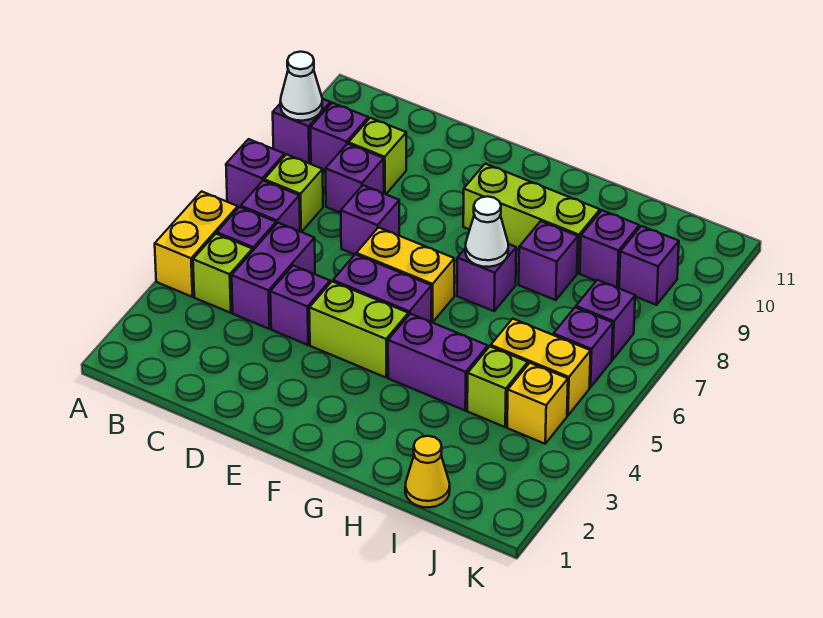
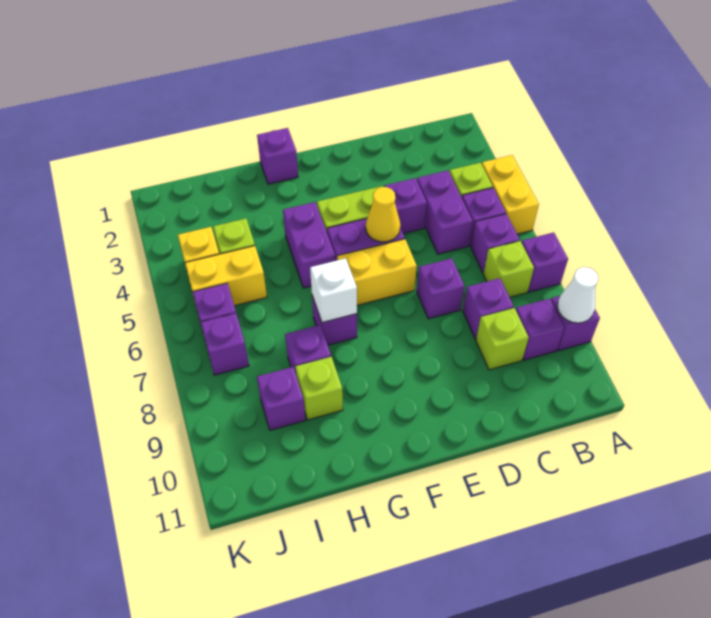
lime brick F9:H9 level 1 -> lime brick H9 level 1
purple brick G4:H4 level 1 -> purple brick G4:G5 level 1
white cone G7 level 2 -> white brick G7 level 2
yellow cone I1 level 1 -> yellow cone E5 level 2
purple brick J9 level 1 -> purple brick G1 level 1

